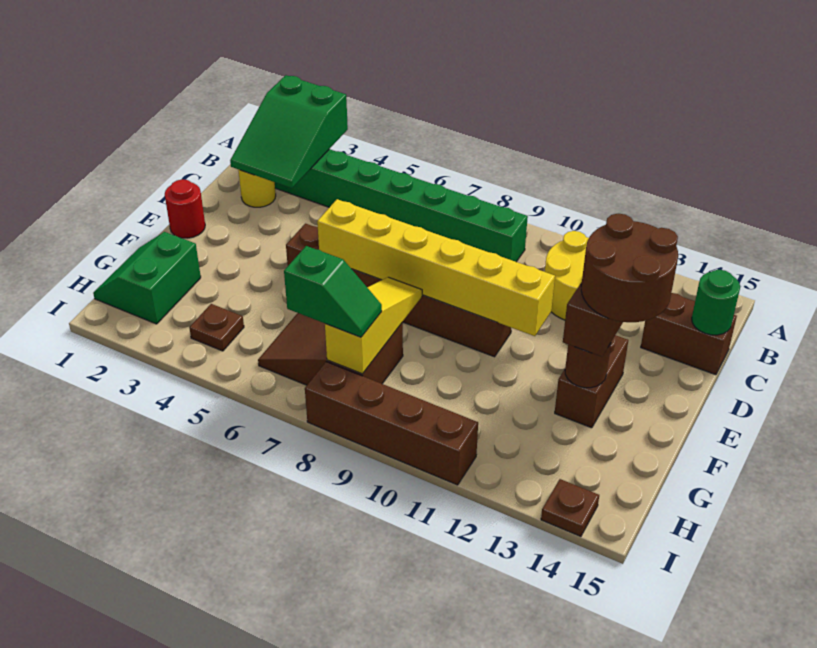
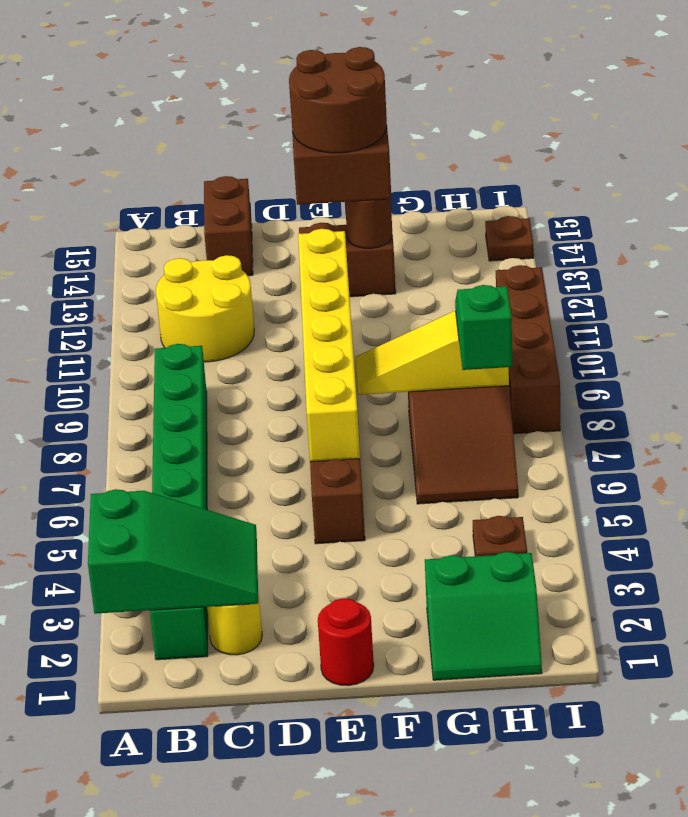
green round brick C15 level 2 -> none

